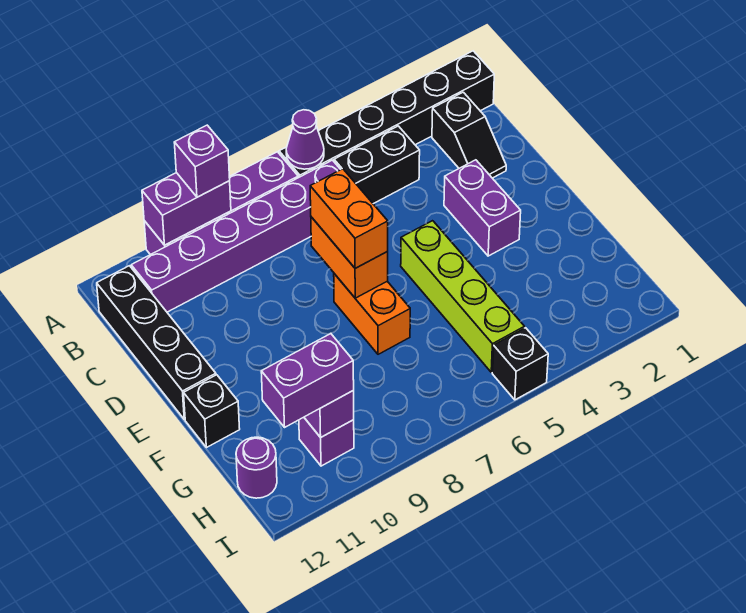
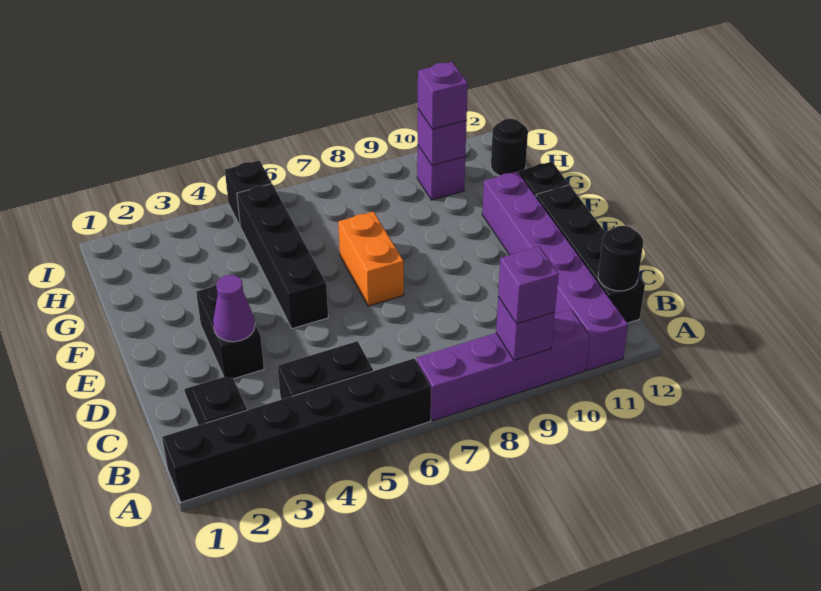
purple cone A6 level 2 -> purple cone D3 level 2
purple brick A9:A10 level 2 -> purple brick A9 level 2
purple brick B6:B11 level 1 -> purple brick A11:F11 level 1
none -> black round brick B12 level 2
purple brick D3:E3 level 1 -> black brick D3:E3 level 1
orange brick D7:E7 level 2 -> none
orange brick D7:E7 level 3 -> none
lime brick E5:H5 level 1 -> black brick E5:H5 level 1
purple brick H10:H11 level 3 -> purple brick H10 level 3
purple round brick H12 level 1 -> black round brick H12 level 1

